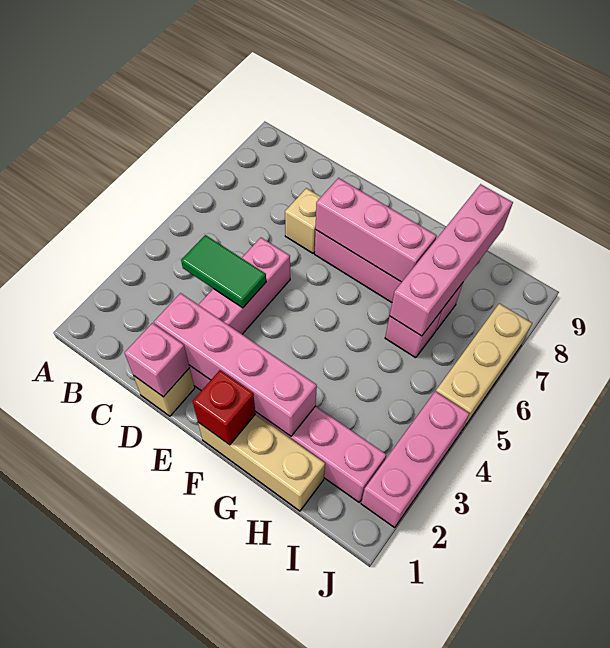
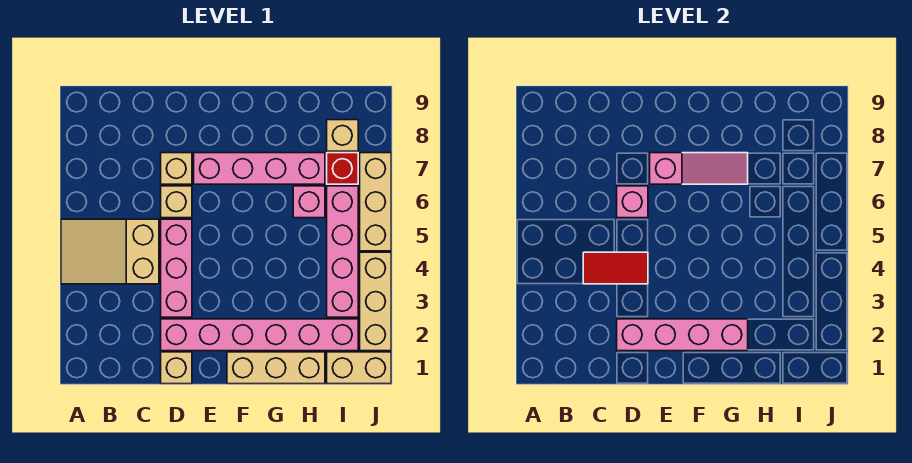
none -> tan slope A4:C5 level 1 top C
green tile C4:D4 level 2 -> red tile C4:D4 level 2
pink brick D1 level 2 -> pink brick D6 level 2
none -> tan brick D6 level 1
pink brick E7:G7 level 2 -> pink slope E7:G7 level 2 top E
red brick F1 level 2 -> red brick I7 level 1
pink brick H6:H9 level 2 -> pink brick I3:I6 level 1
none -> tan brick I1:J1 level 1
none -> tan brick I8 level 1
pink brick J2:J4 level 1 -> tan brick J2:J4 level 1

